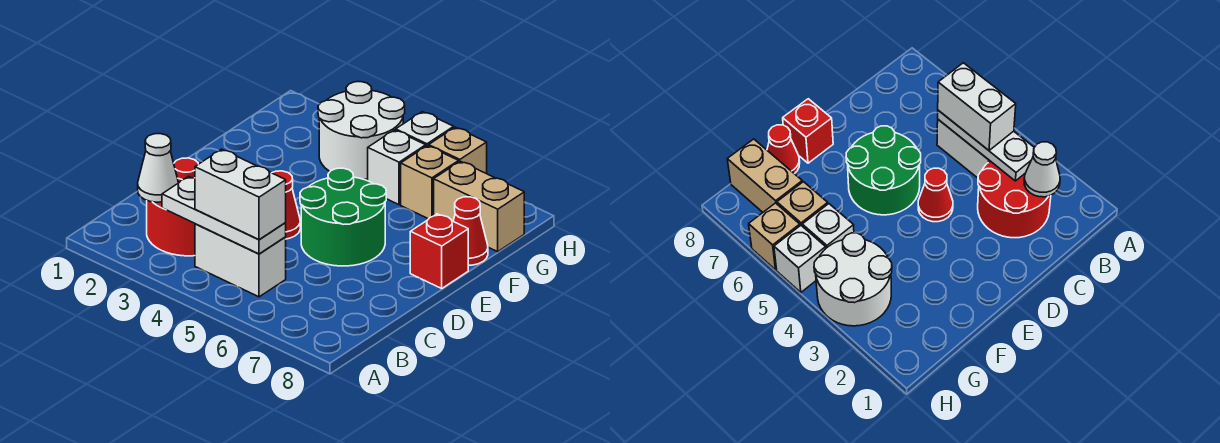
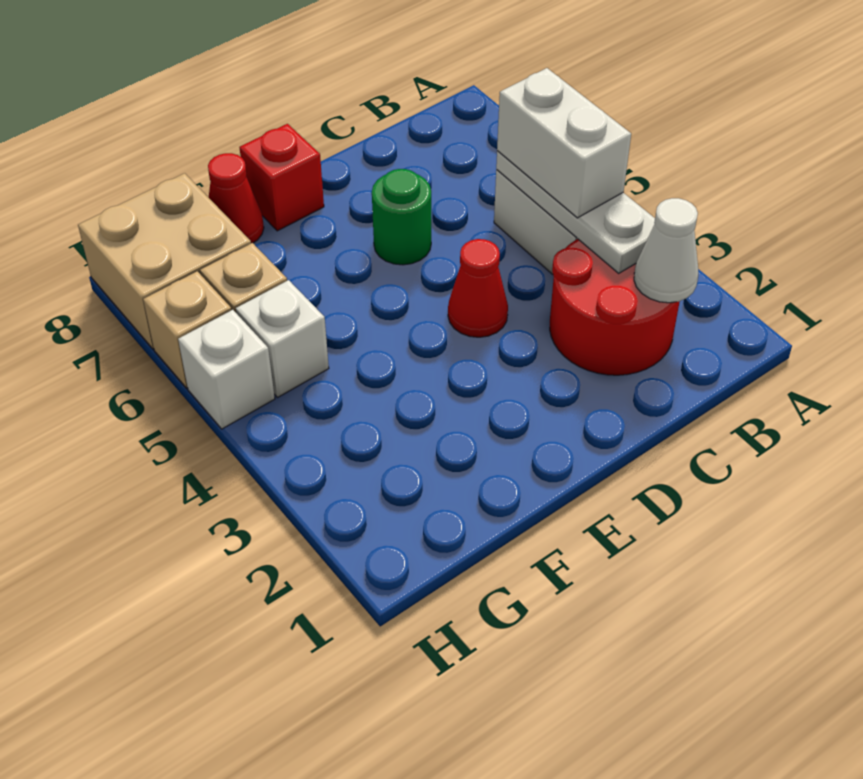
green round brick D5:E6 level 1 -> green round brick D6 level 1
white round brick G3:H4 level 1 -> none
tan brick G7:G8 level 1 -> tan brick G7:H8 level 1

